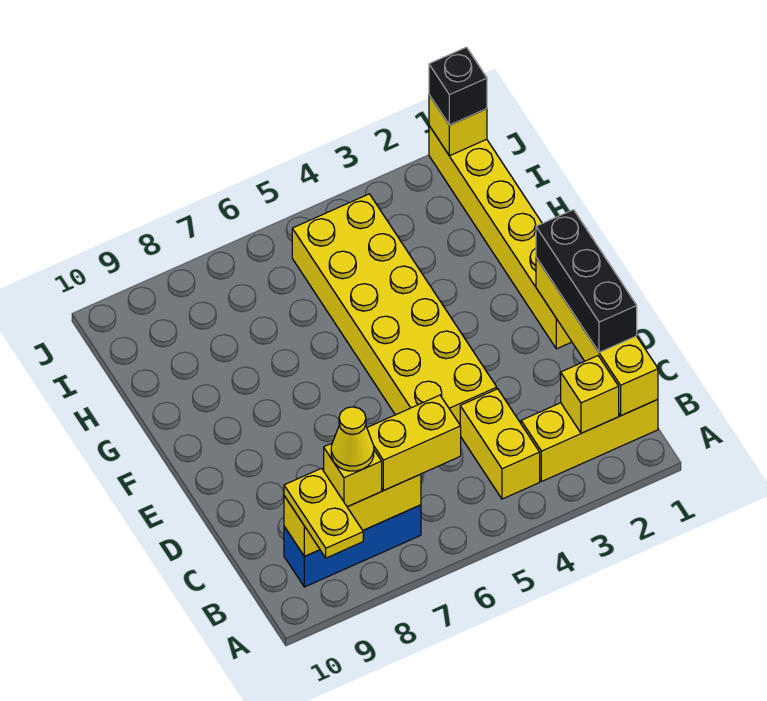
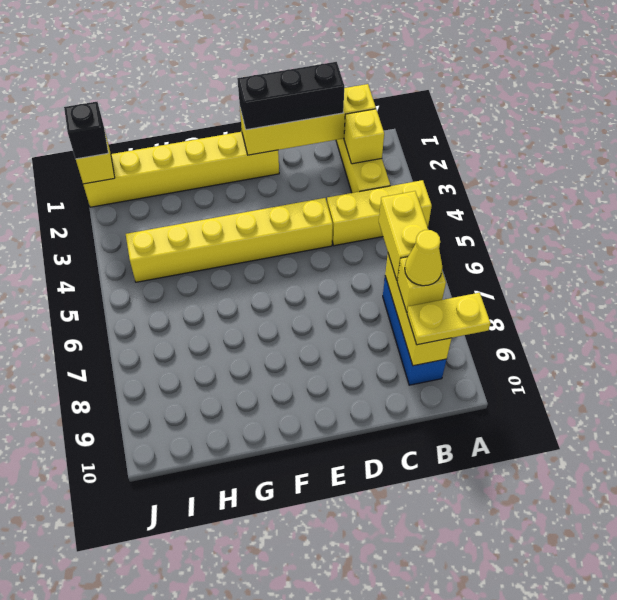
yellow brick B4:C4 level 1 -> yellow brick A4:C4 level 1
yellow brick D4:I5 level 1 -> yellow brick D4:I4 level 1

